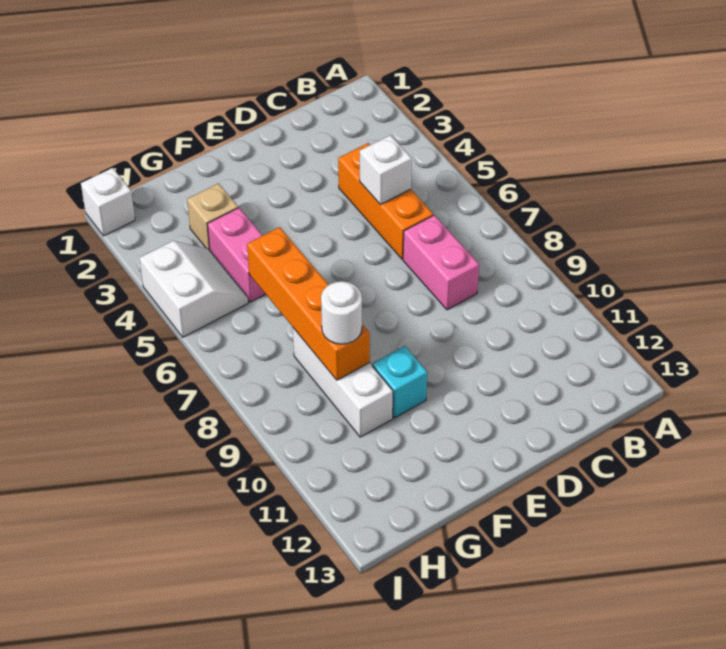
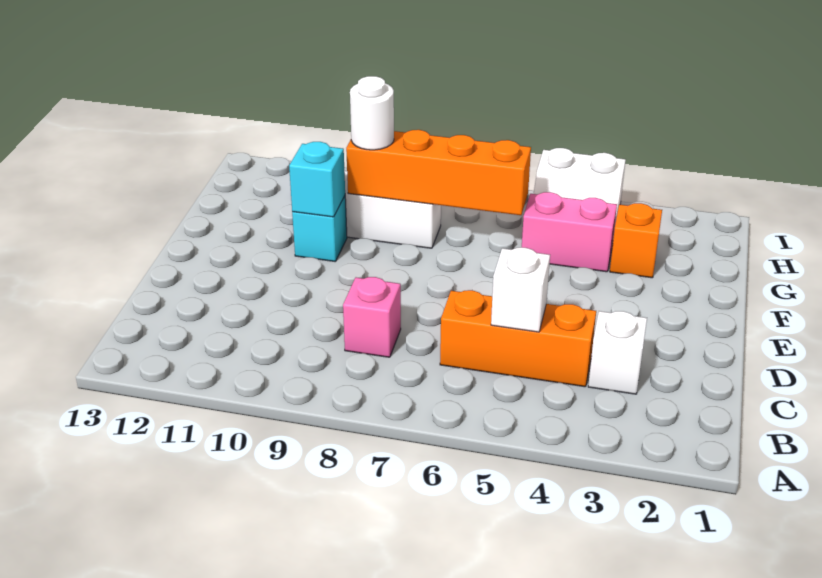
pink brick C7:C8 level 1 -> pink brick C8 level 1
none -> cyan brick F10 level 2
tan brick G3 level 1 -> orange brick G3 level 1
white brick I1 level 1 -> white brick C3 level 1

